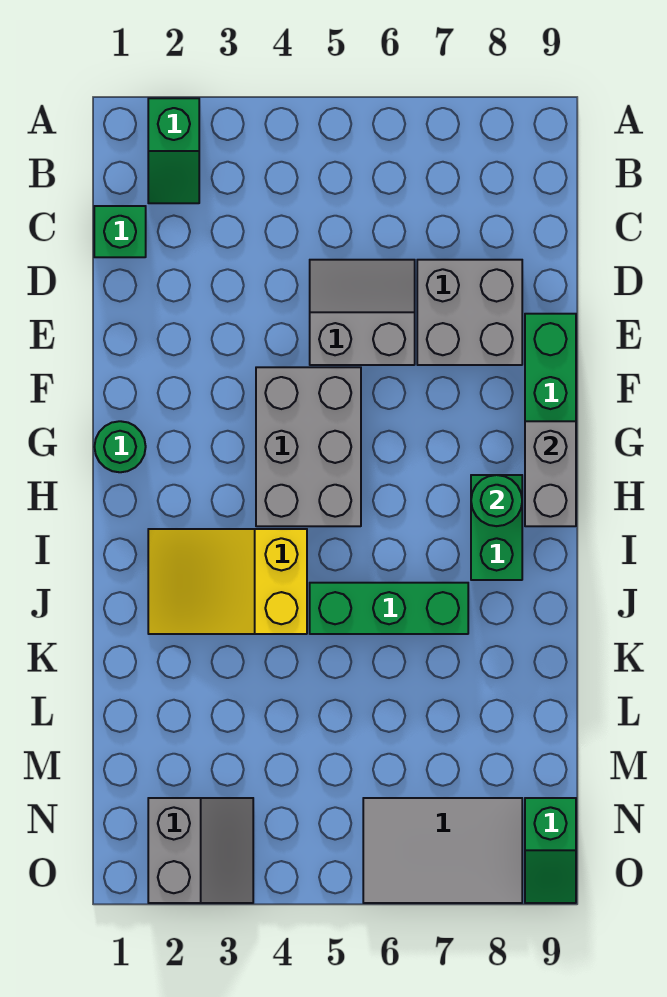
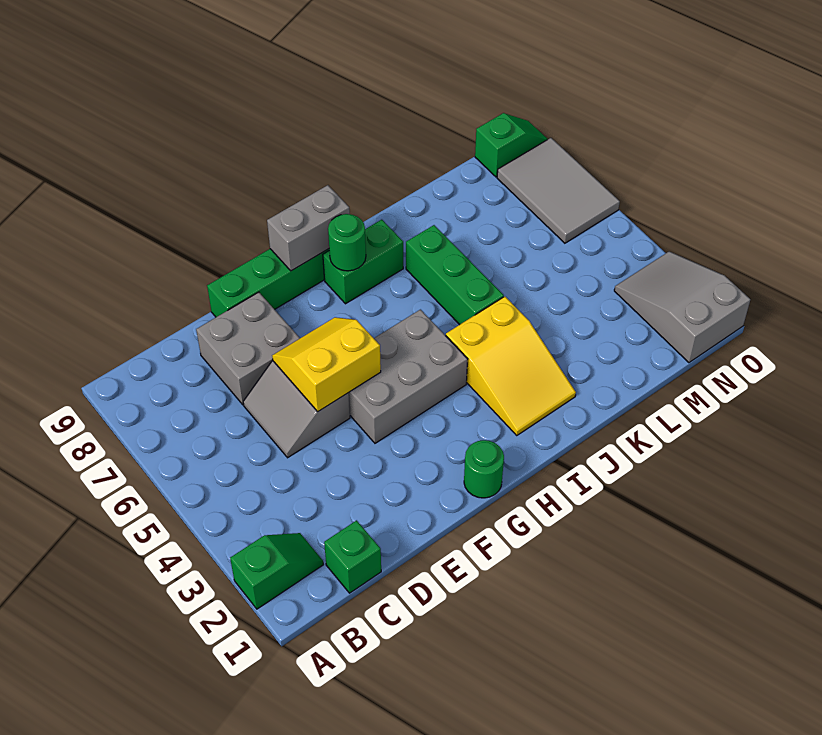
none -> yellow slope E5:F6 level 2 top 5
grey slope N2:O3 level 1 top 2 -> grey slope N1:O3 level 1 top 1

